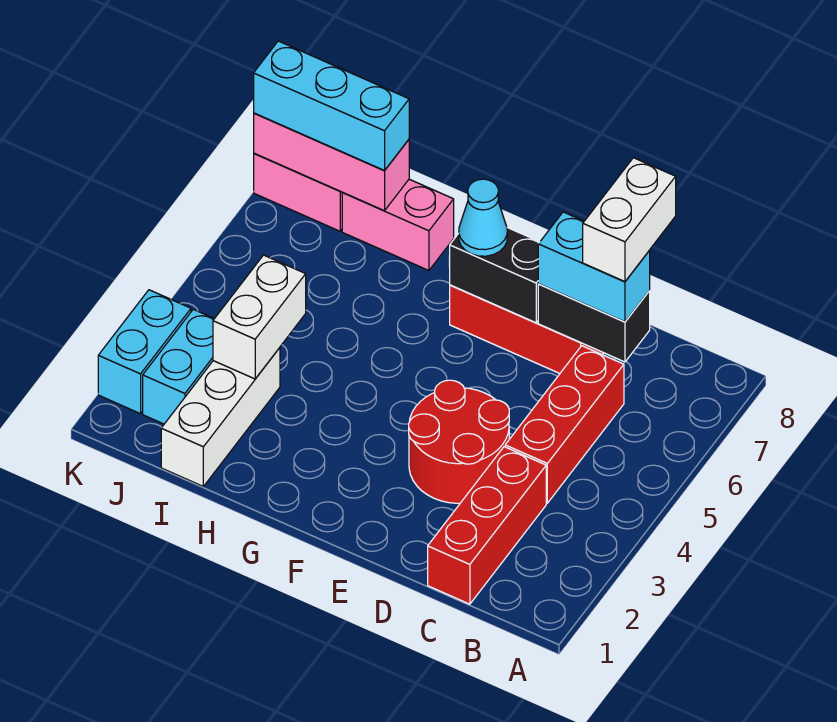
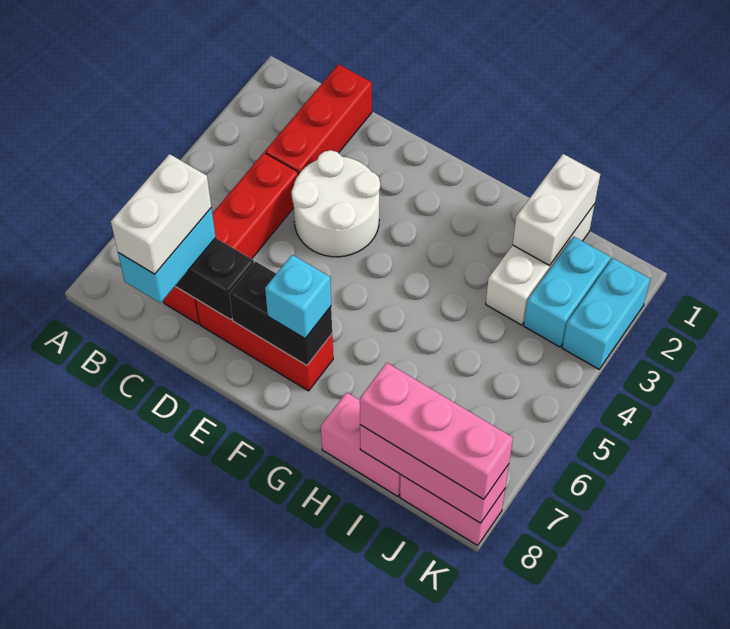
red brick C4:C6 level 1 -> red brick C4:C7 level 1
cyan brick C7:D7 level 3 -> cyan brick C7:C8 level 3
red round brick D3:E4 level 1 -> white round brick D3:E4 level 1
cyan cone F7 level 3 -> cyan brick F7 level 3
white brick I3:I4 level 2 -> white brick I1:I2 level 2
cyan brick I8:K8 level 3 -> pink brick I8:K8 level 3

